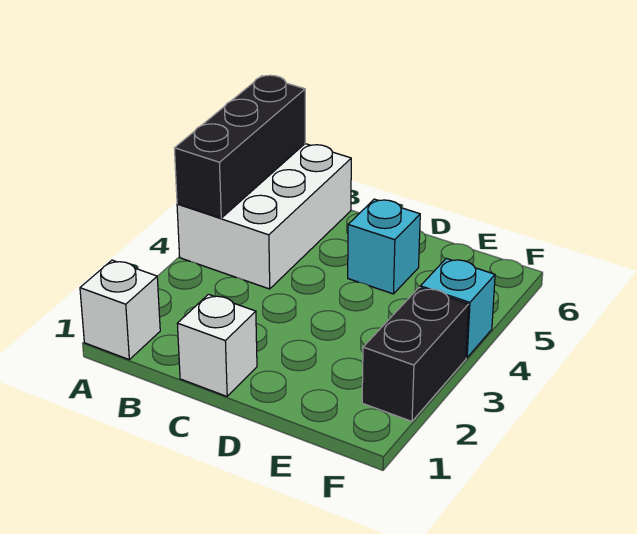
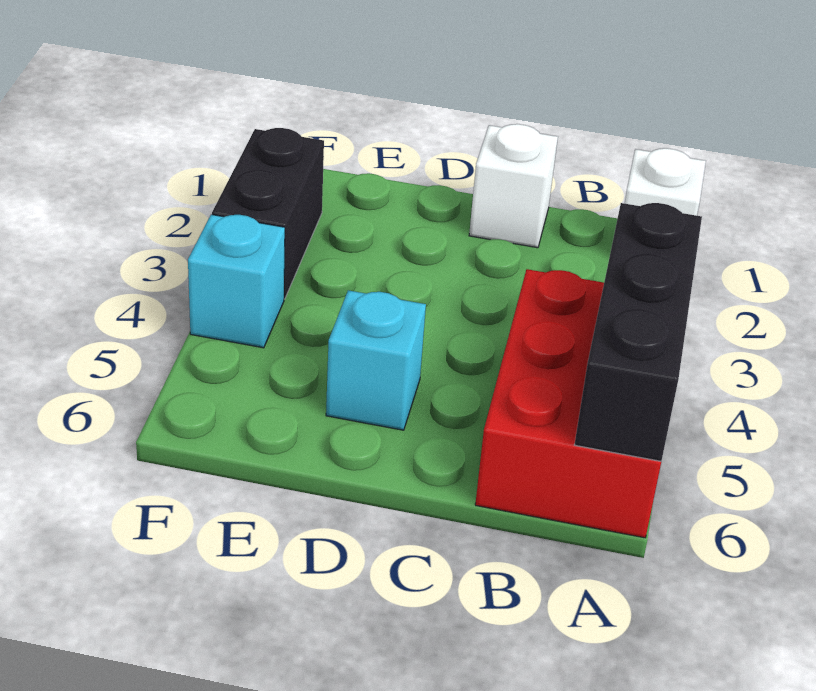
white brick A4:B6 level 1 -> red brick A4:B6 level 1

